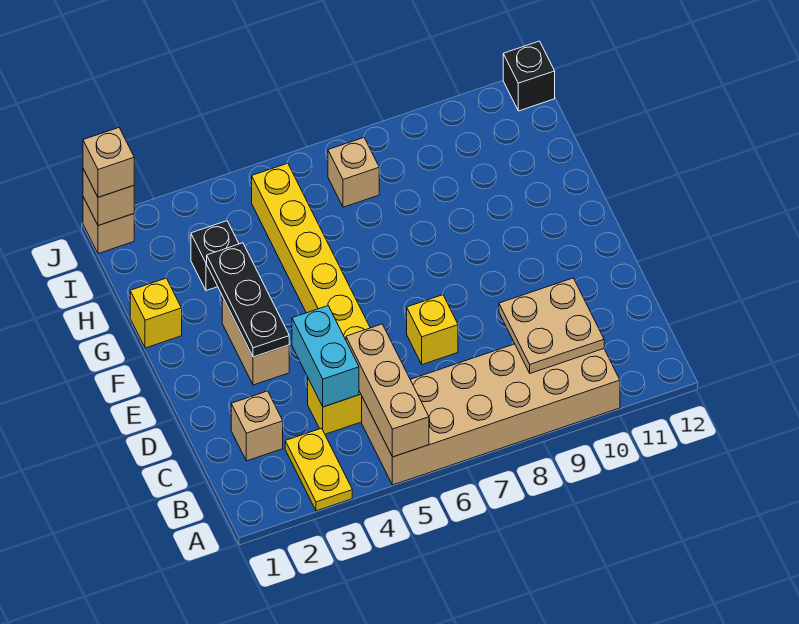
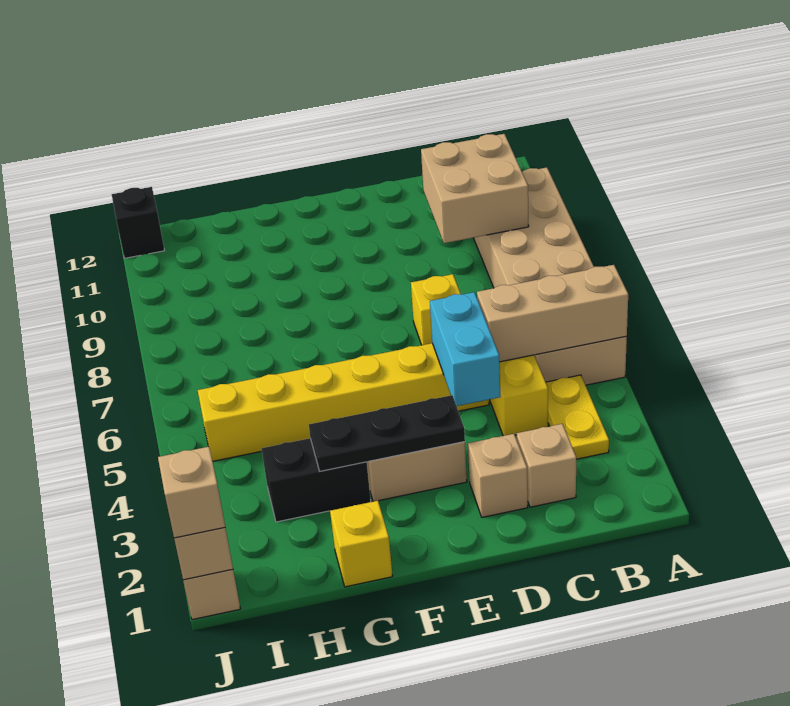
yellow plate A3:B3 level 1 -> yellow plate B3:B4 level 1
tan plate B9:C10 level 2 -> tan brick B9:C10 level 2
cyan brick C4:D4 level 2 -> cyan brick D4:D5 level 2
black brick H3 level 1 -> black brick G3:H3 level 1
tan brick I7 level 1 -> tan brick D2 level 1

